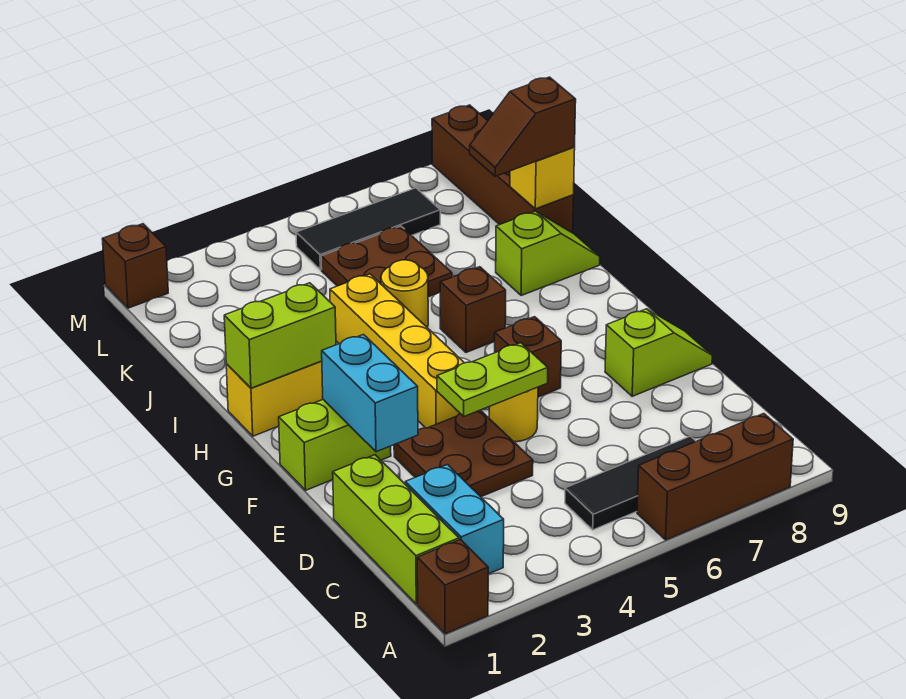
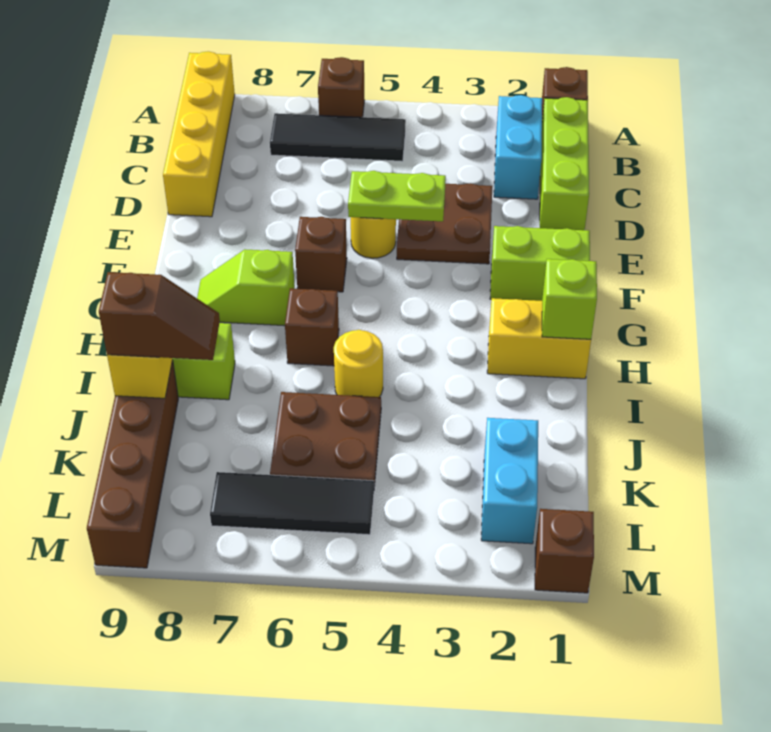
brown brick A6:A8 level 1 -> brown brick A6 level 1
cyan brick E2:F2 level 2 -> cyan brick K2:L2 level 1
lime slope E8:E9 level 1 top 8 -> lime slope G7:G8 level 1 top 7
yellow brick F4:I4 level 1 -> yellow brick A9:D9 level 1
lime brick H1:H2 level 2 -> lime brick H1 level 2

